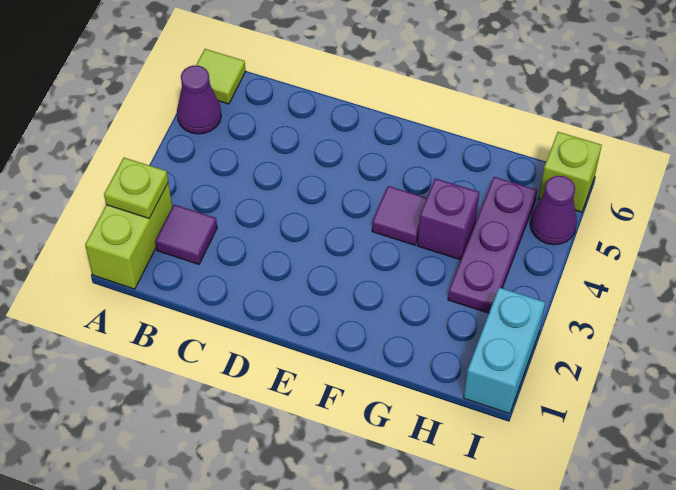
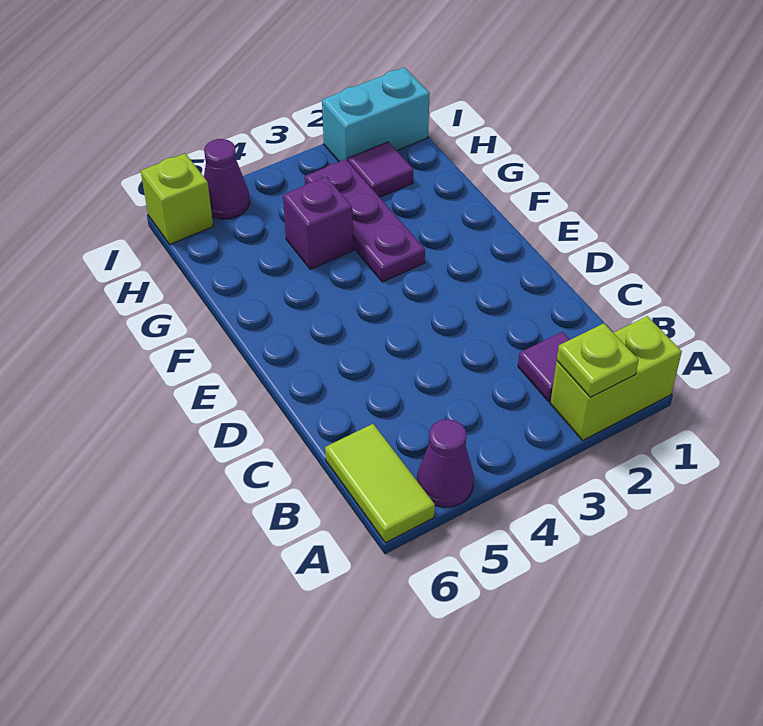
lime tile A6 level 1 -> lime tile A6:B6 level 1
purple tile F4 level 1 -> purple tile H2 level 1
purple plate H3:H5 level 1 -> purple plate F3:H3 level 1

